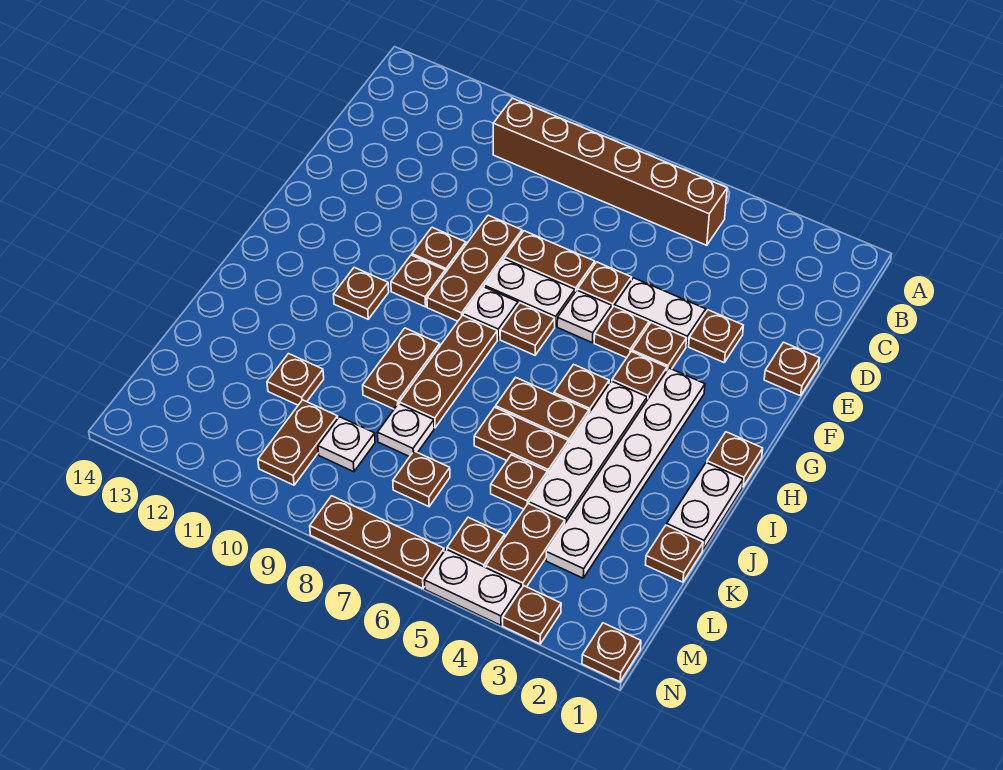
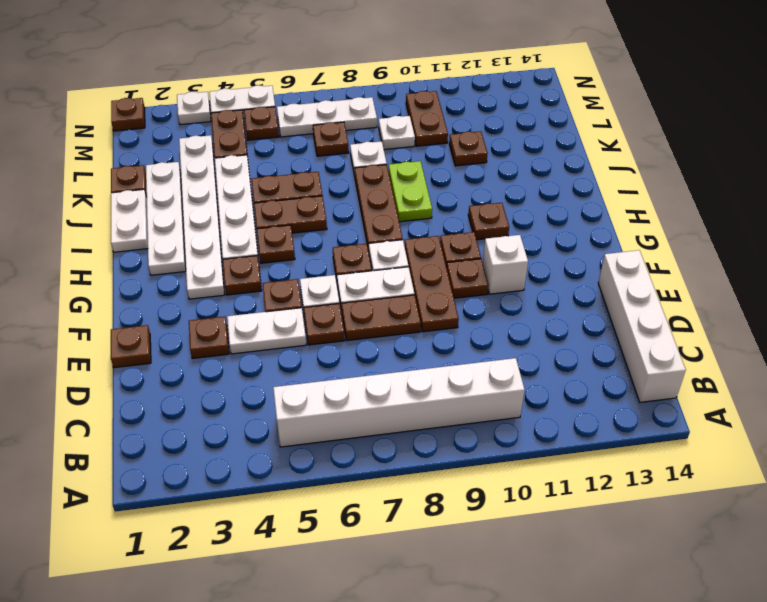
brown brick B5:B10 level 1 -> white brick B5:B10 level 1
none -> white brick B14:E14 level 1
brown plate F4 level 1 -> none
none -> white brick F11 level 1
brown plate H1 level 1 -> none
none -> white plate H2:K2 level 1
brown plate I9:J9 level 1 -> lime plate I9:J9 level 1
brown plate K5 level 1 -> none
none -> white plate M6:M8 level 1
brown plate N3 level 1 -> white plate N3 level 1
brown plate N6:N8 level 1 -> none

